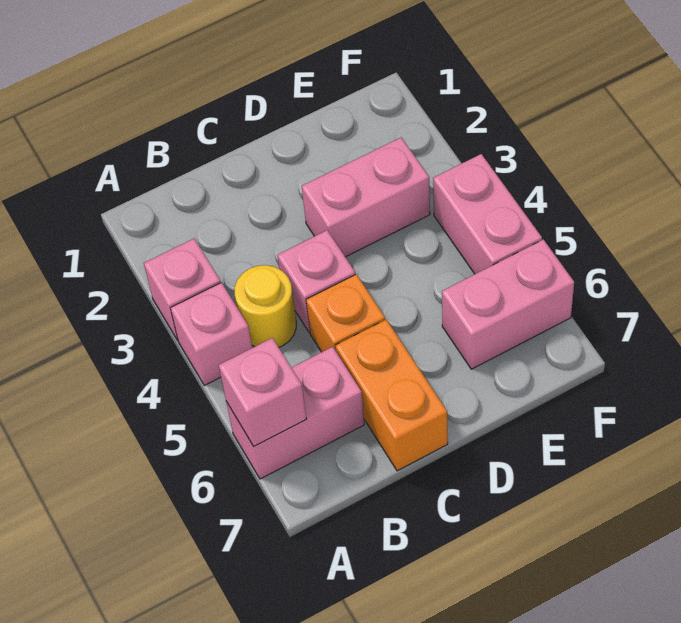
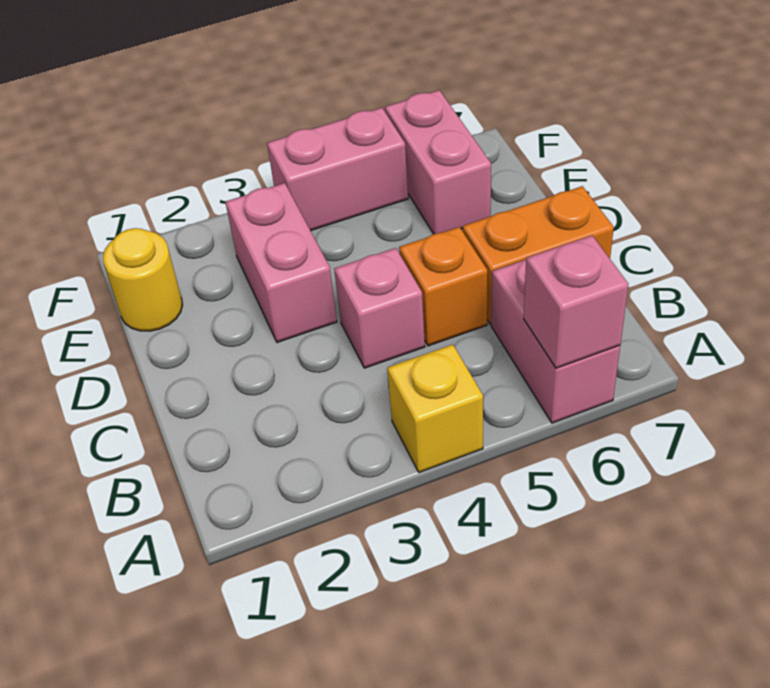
pink brick A3 level 1 -> none
pink brick A4 level 1 -> yellow brick A4 level 1
yellow round brick B4 level 1 -> yellow round brick E1 level 1

